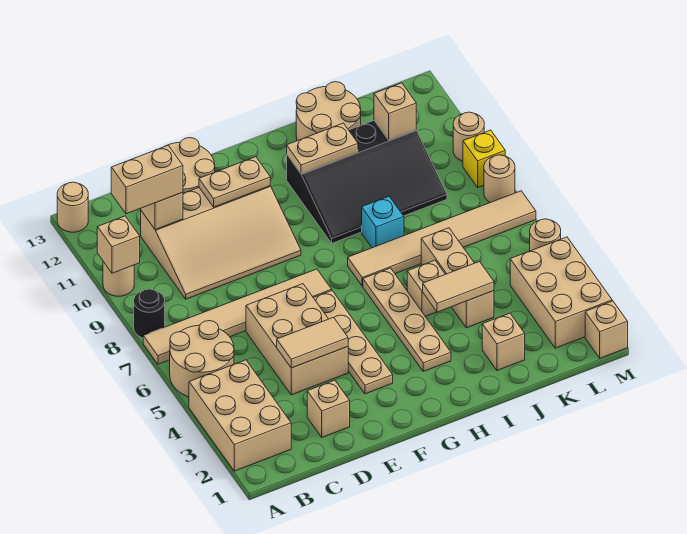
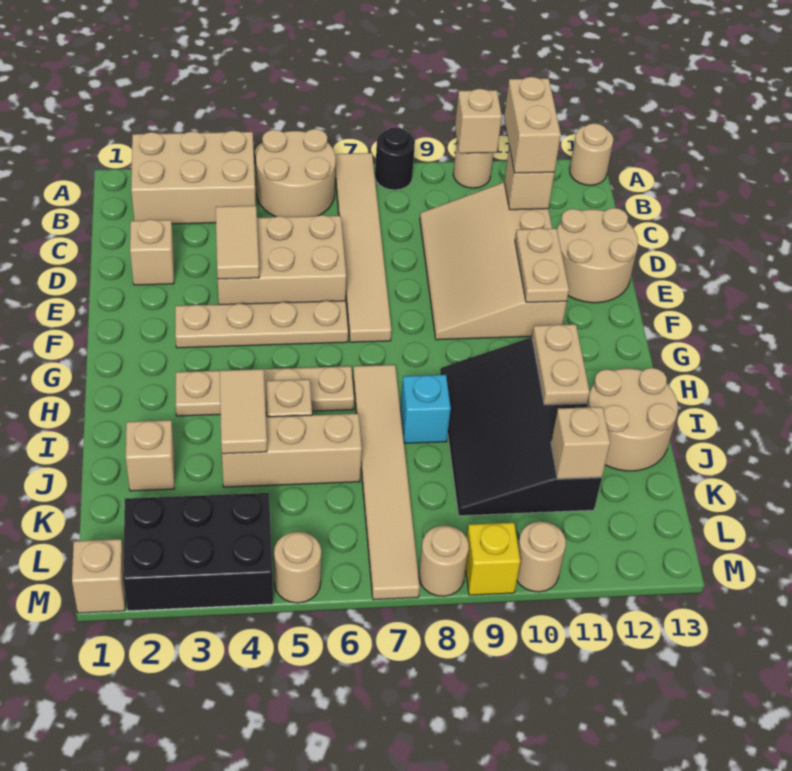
tan brick L2:M4 level 1 -> black brick L2:M4 level 1

